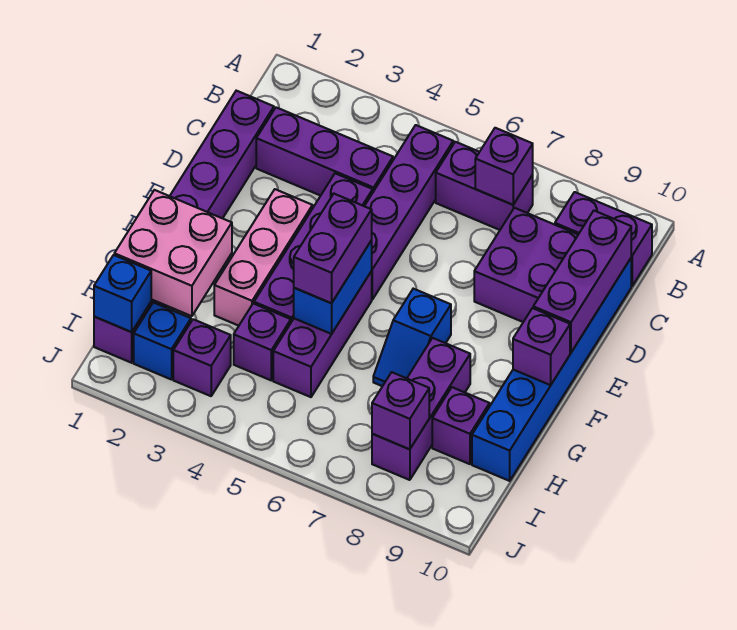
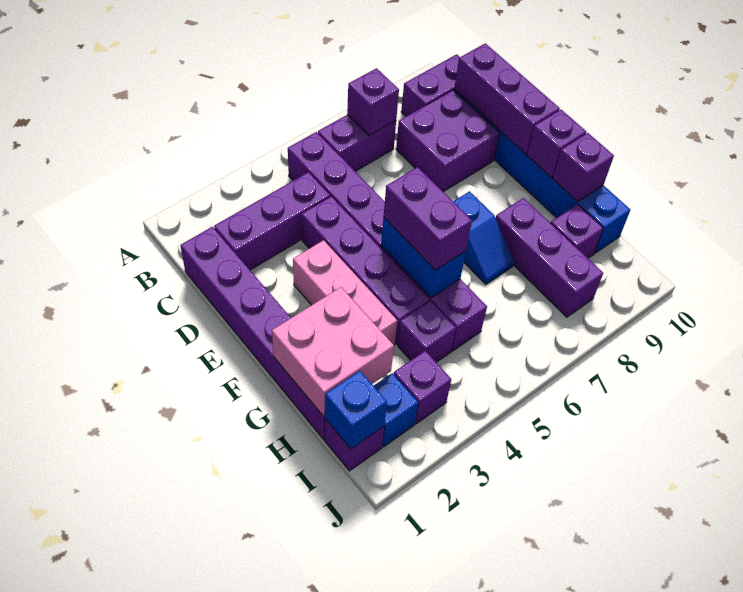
purple brick I8 level 2 -> purple brick G10 level 2

